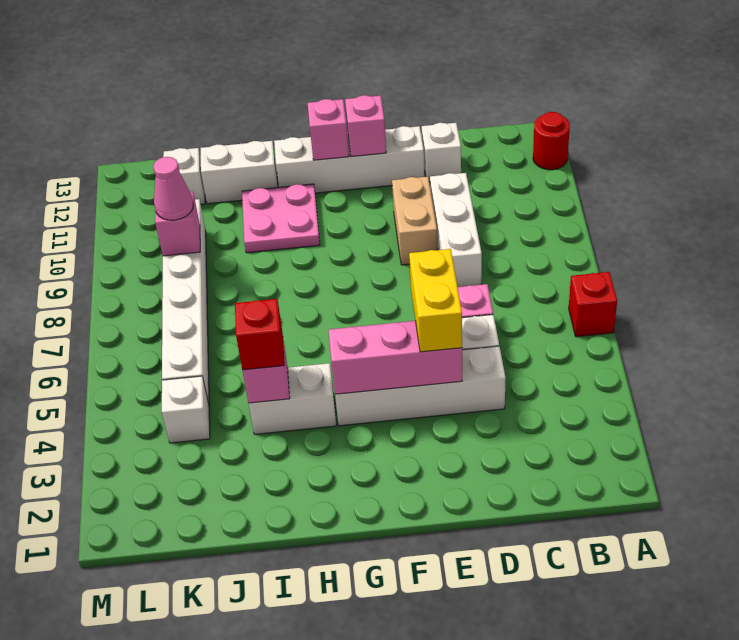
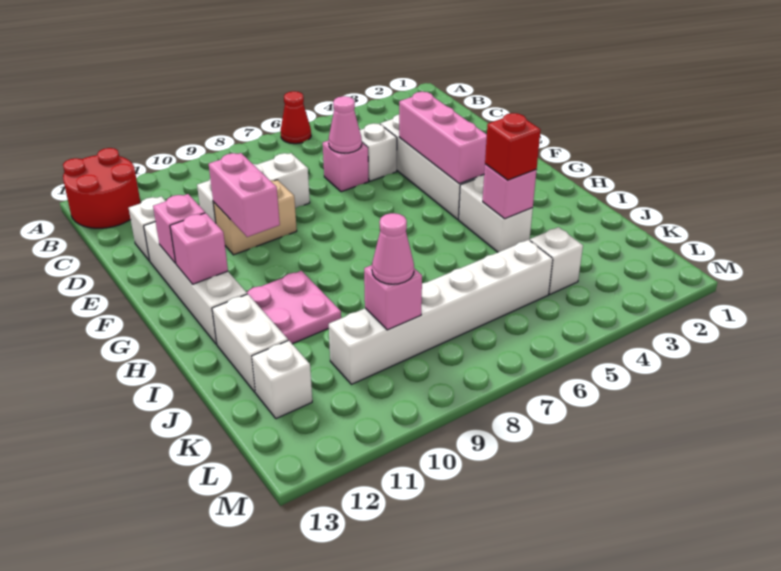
red brick A6 level 1 -> red cone A6 level 1
red round brick A12 level 1 -> red round brick A12:B13 level 1
none -> pink cone D6 level 2
yellow brick E4:E5 level 3 -> none
none -> pink brick E10:F10 level 2

